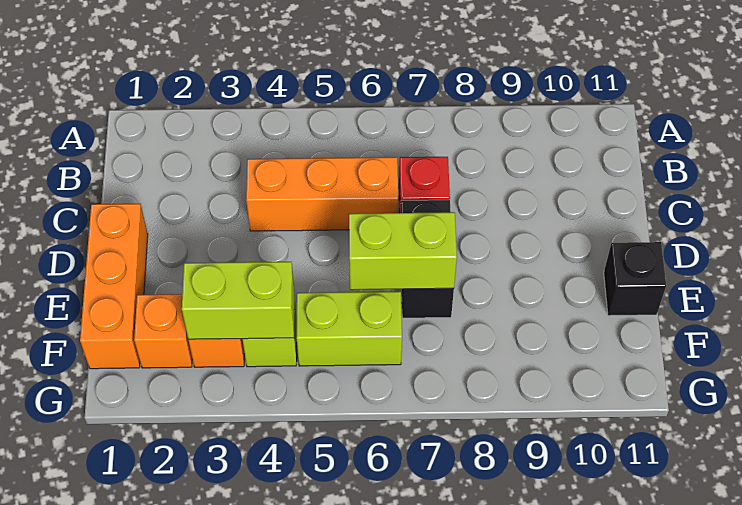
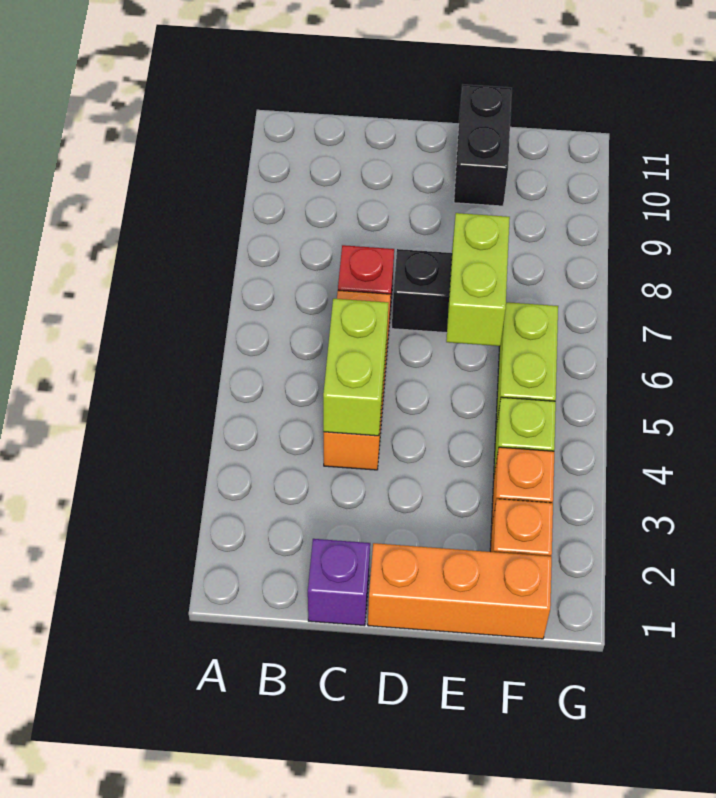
none -> purple brick C1 level 1
black brick E11 level 1 -> black brick E10:E11 level 1
lime brick F3:F4 level 2 -> lime brick C4:C5 level 2

